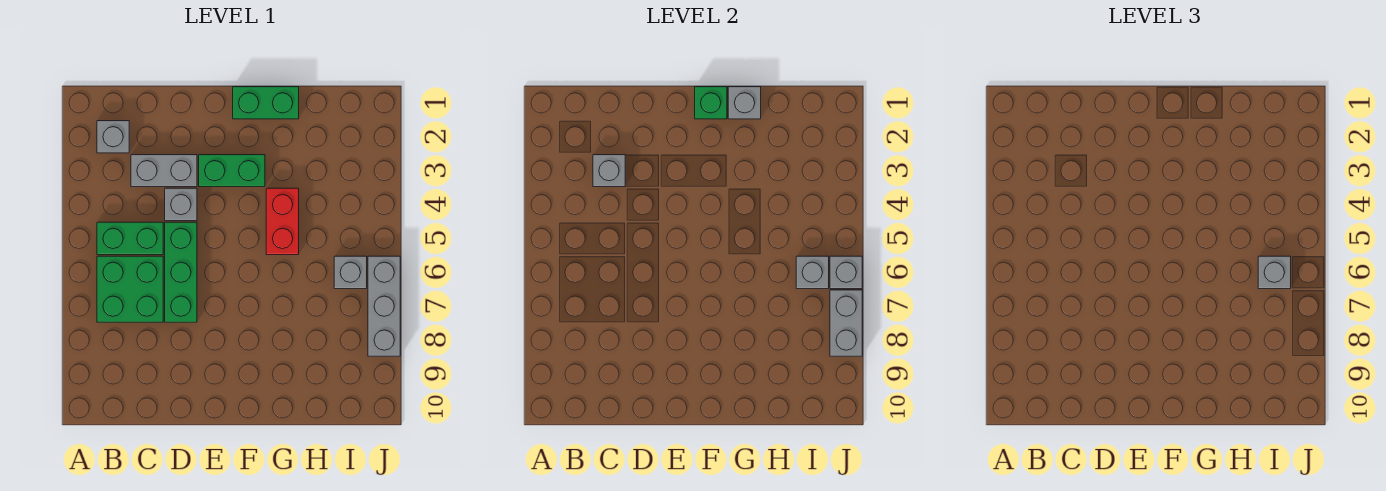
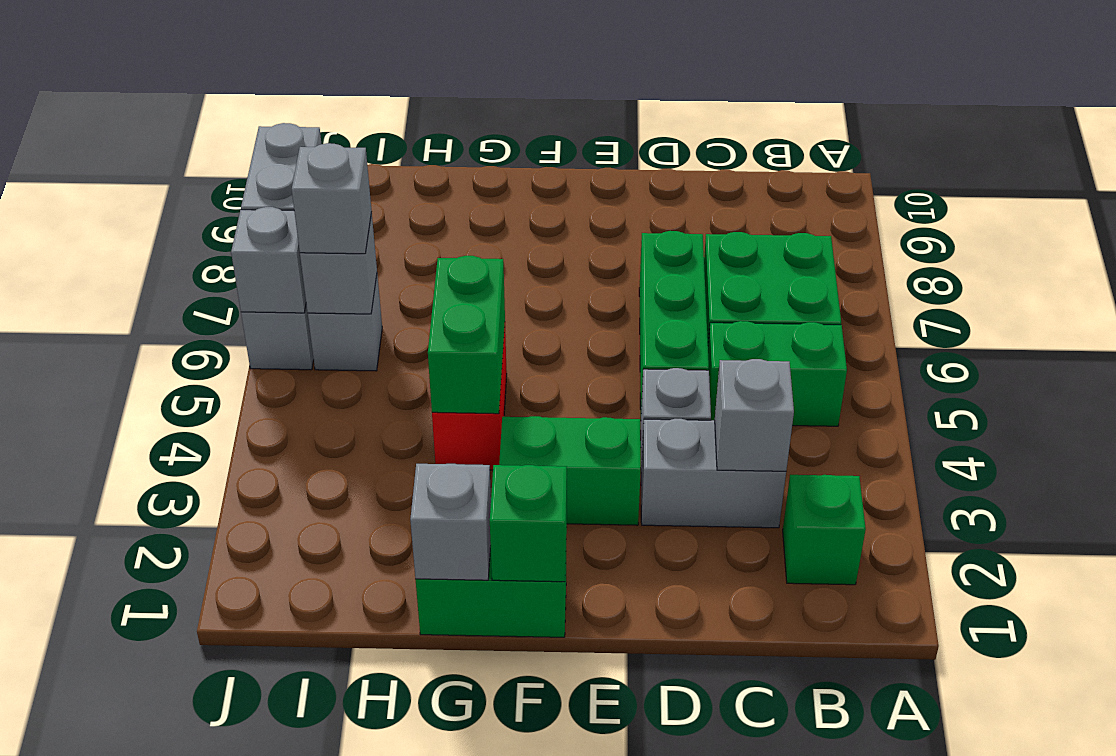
grey brick B2 level 1 -> green brick B2 level 1
none -> green brick G4:G5 level 2

